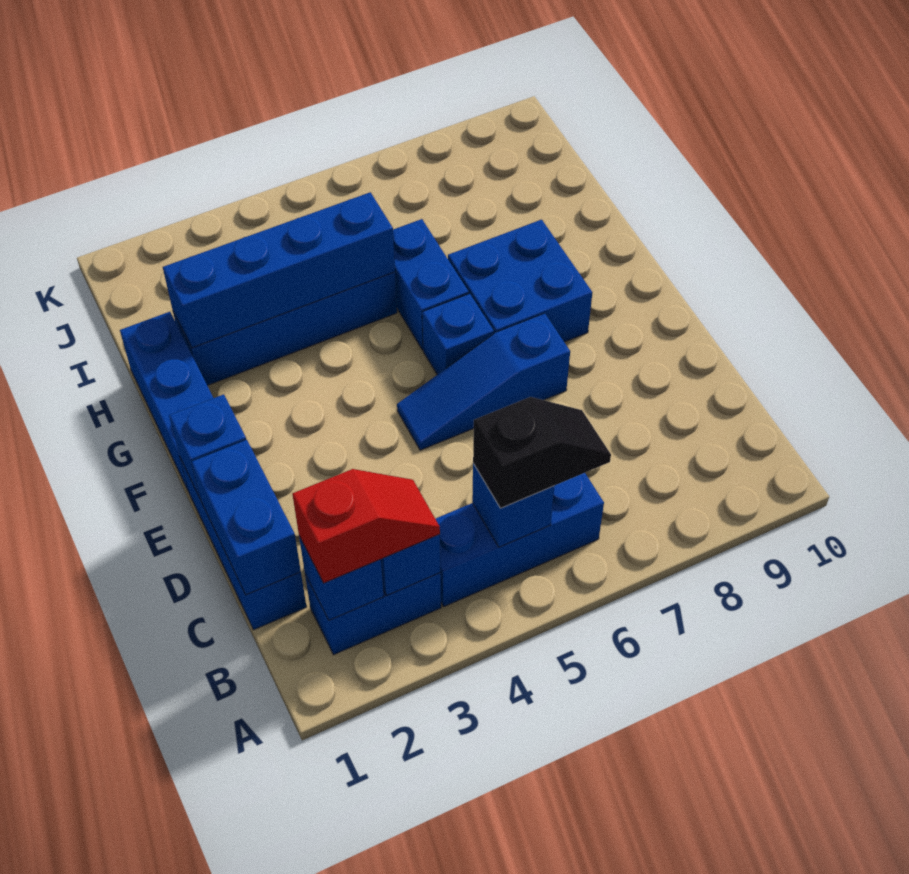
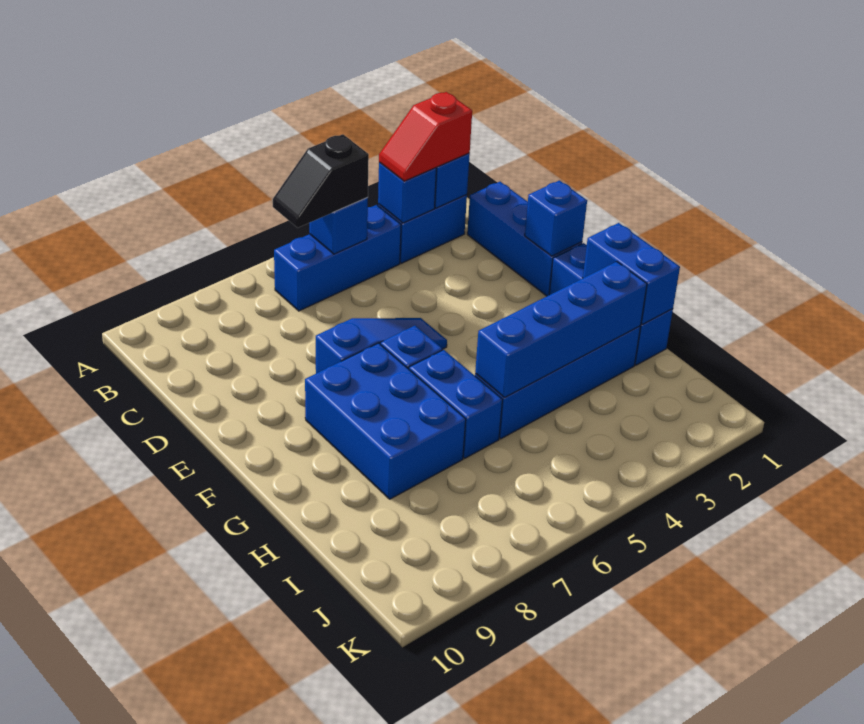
blue brick C1:D1 level 2 -> blue brick G1:H1 level 2
blue brick F7:G8 level 1 -> blue brick F7:H8 level 1

